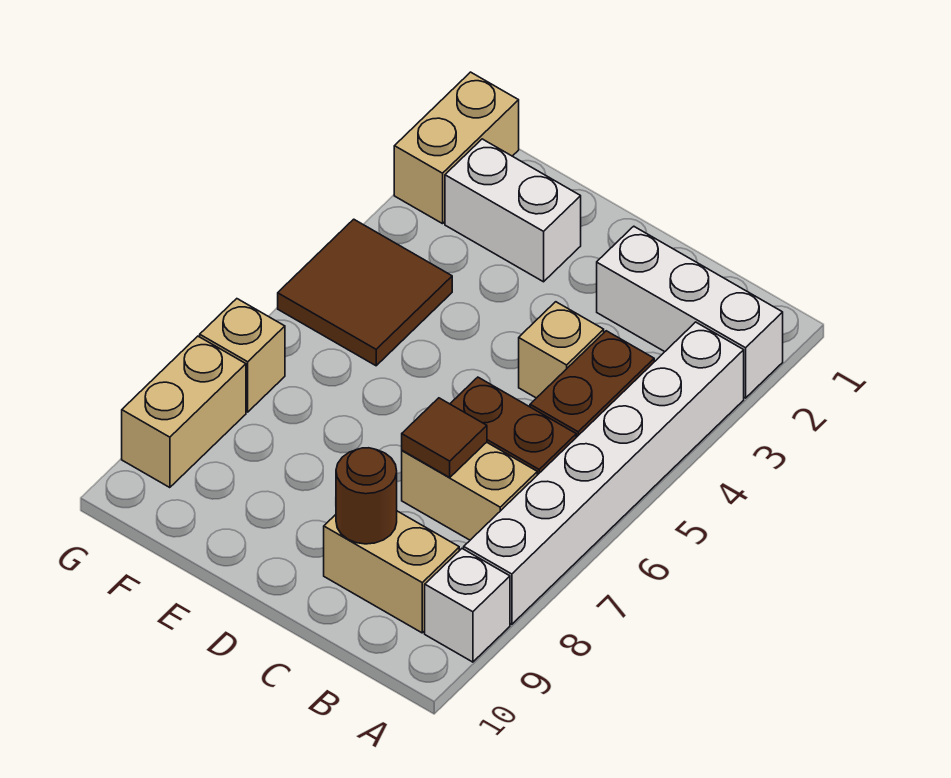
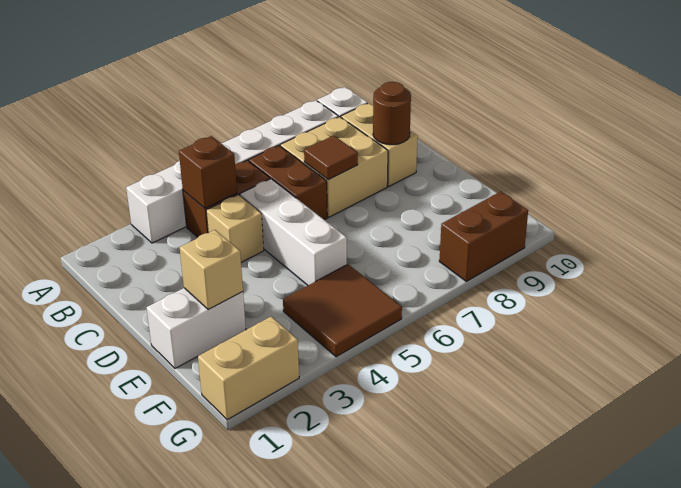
white brick A2:C2 level 1 -> white brick C5:E5 level 1
none -> brown brick B4 level 2
tan brick B7:C7 level 1 -> tan brick B7:C8 level 1
white brick E2:F2 level 1 -> white brick E1:E2 level 1
tan brick G7 level 1 -> tan brick E2 level 2
tan brick G8:G9 level 1 -> brown brick G8:G9 level 1

